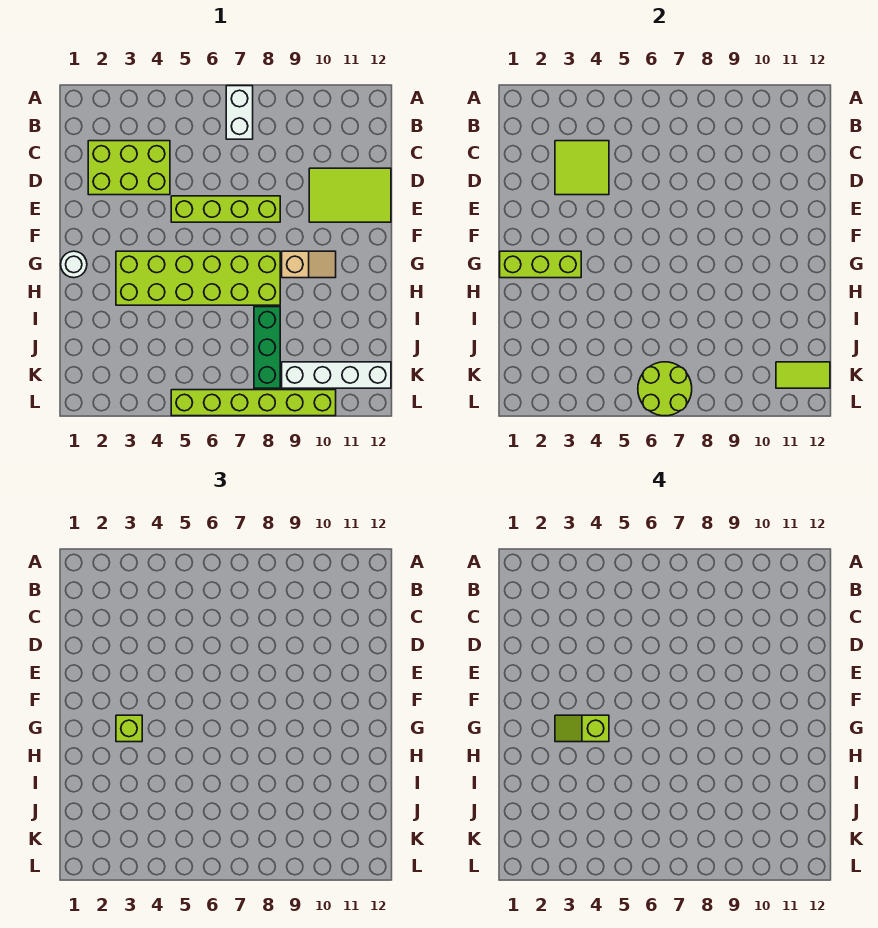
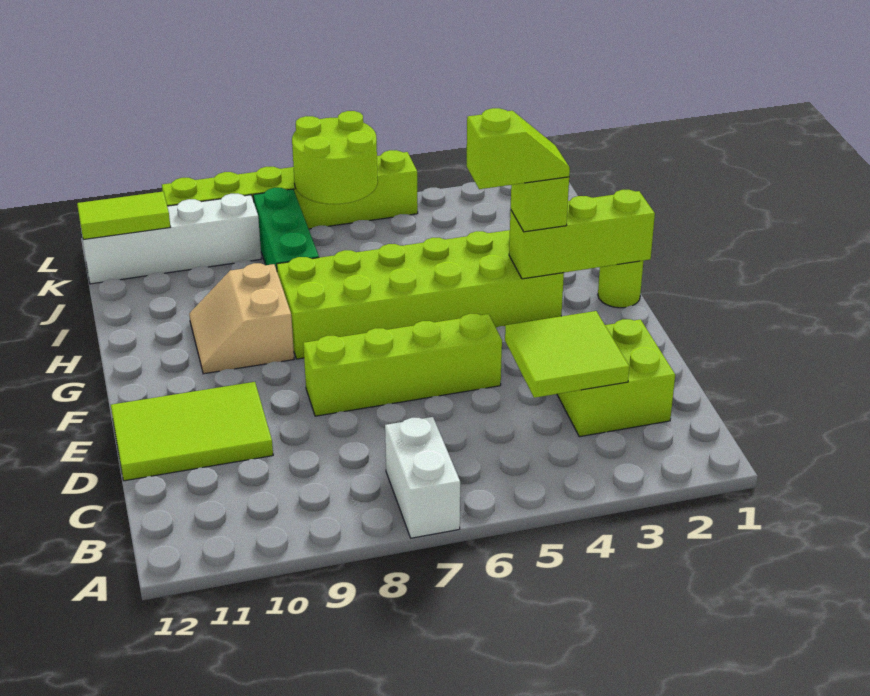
lime brick C2:D4 level 1 -> lime brick C2:D3 level 1
white round brick G1 level 1 -> lime round brick G1 level 1
tan slope G9:G10 level 1 top 9 -> tan slope G9:H10 level 1 top 9

